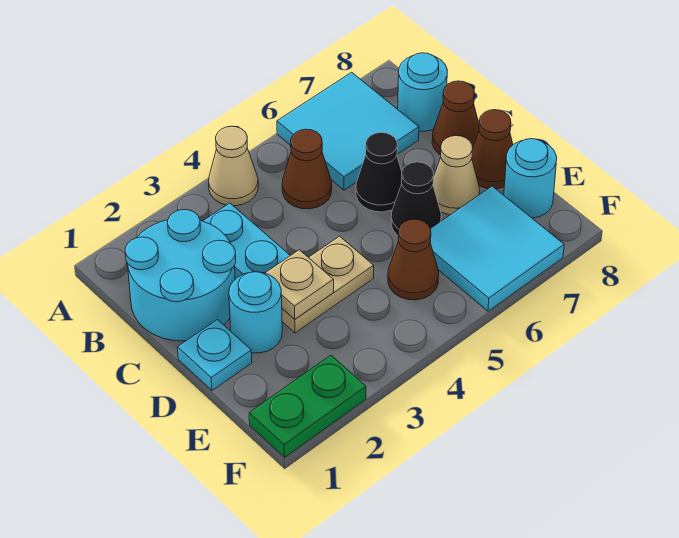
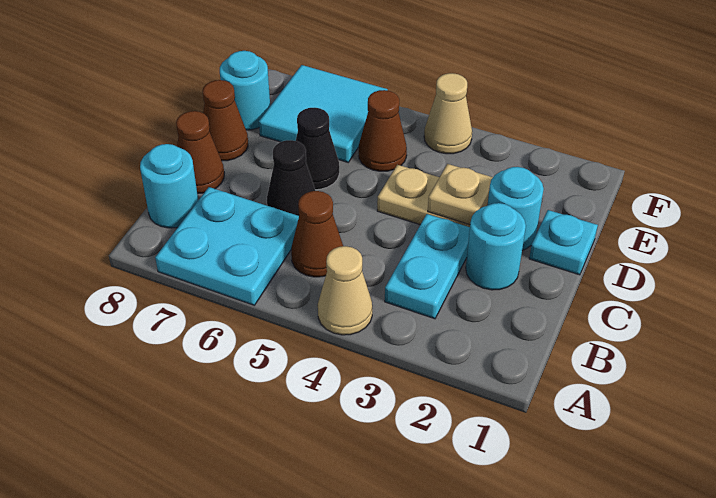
cyan tile A6:B7 level 1 -> cyan plate A6:B7 level 1
cyan round brick B1:C2 level 1 -> cyan round brick C2 level 1
tan cone D7 level 1 -> tan cone F4 level 1
green plate F1:F2 level 1 -> none

